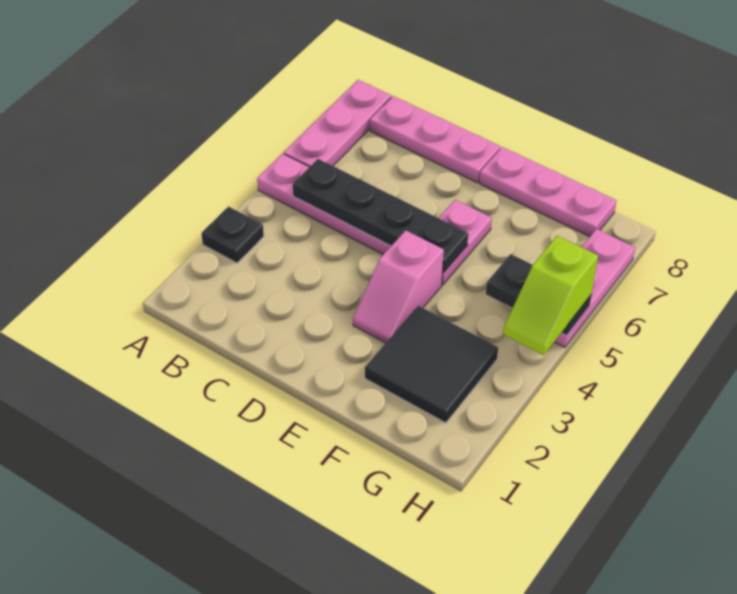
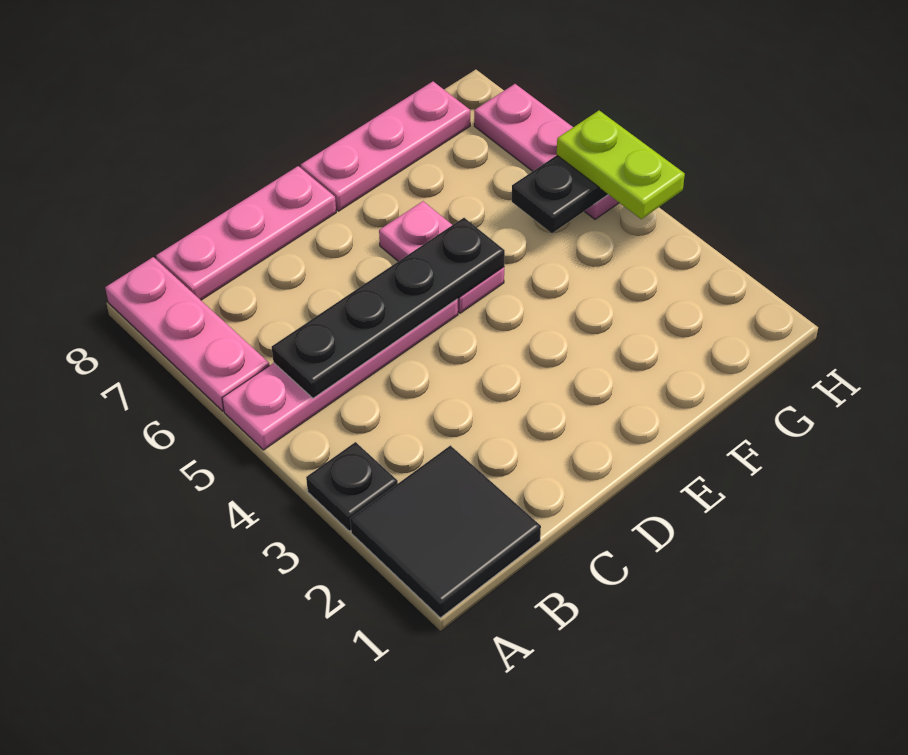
pink slope E3:E4 level 1 top 4 -> none
black tile F2:G3 level 1 -> black tile A1:B2 level 1
lime slope H4:H5 level 3 top 5 -> lime plate H4:H5 level 3

